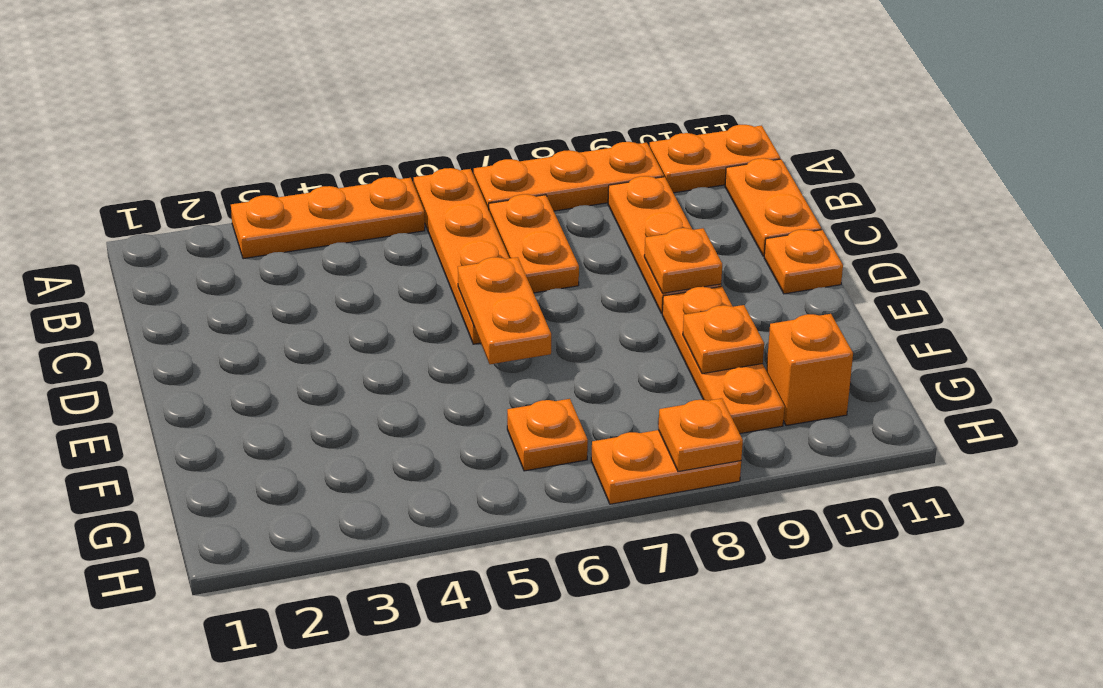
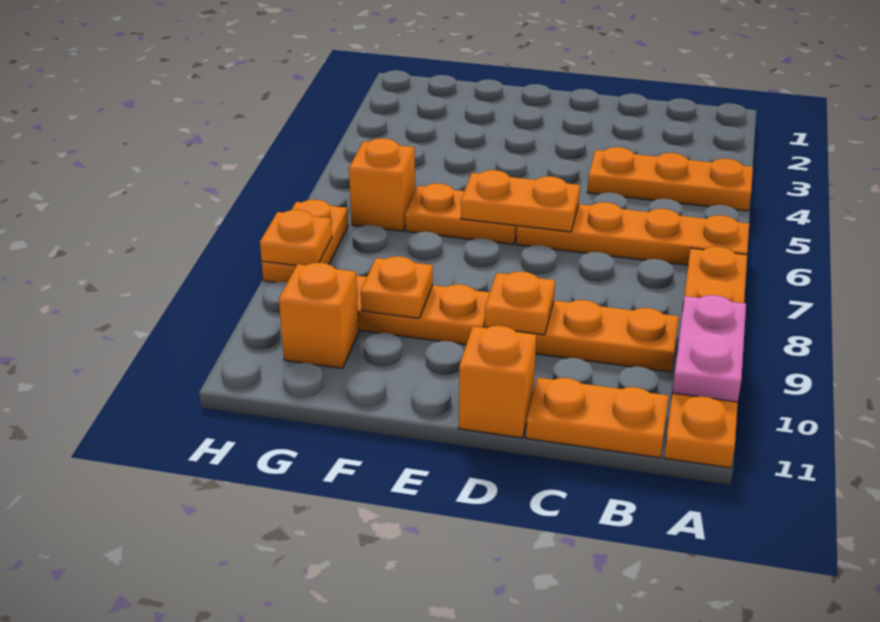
orange plate A3:A5 level 1 -> orange plate A4:C4 level 1
none -> pink plate A9:A10 level 2
orange plate B7:C7 level 1 -> orange plate E6:F6 level 1
orange plate D11 level 1 -> orange brick D11 level 1
orange plate G6 level 1 -> orange brick G6 level 1

